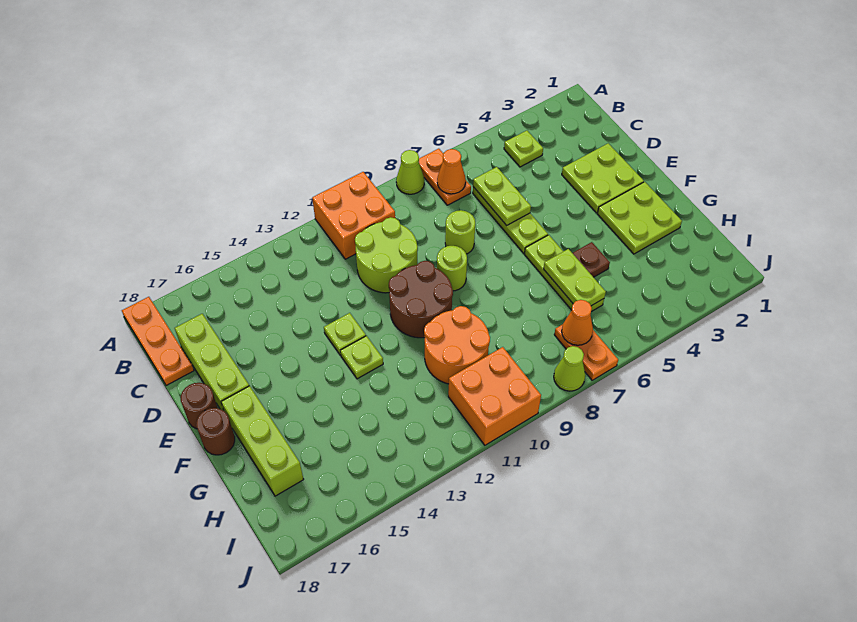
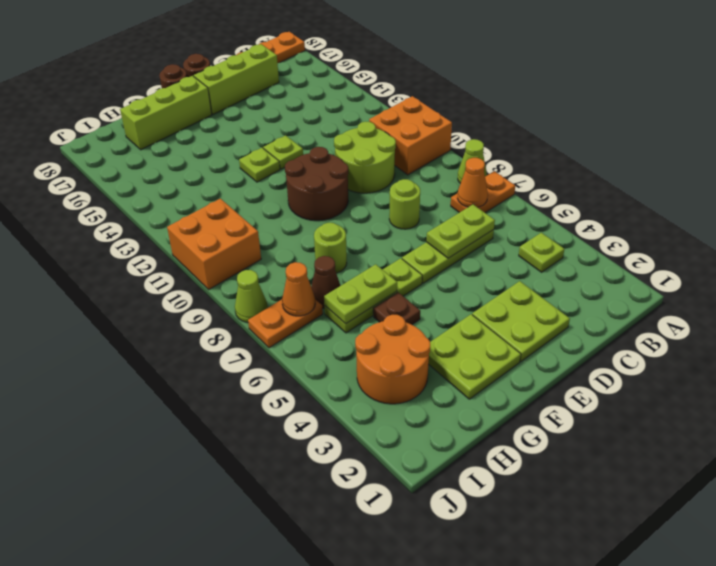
lime round brick E9 level 1 -> lime round brick G8 level 1
orange round brick G10:H11 level 1 -> orange round brick H3:I4 level 1
none -> brown cone H7 level 1

